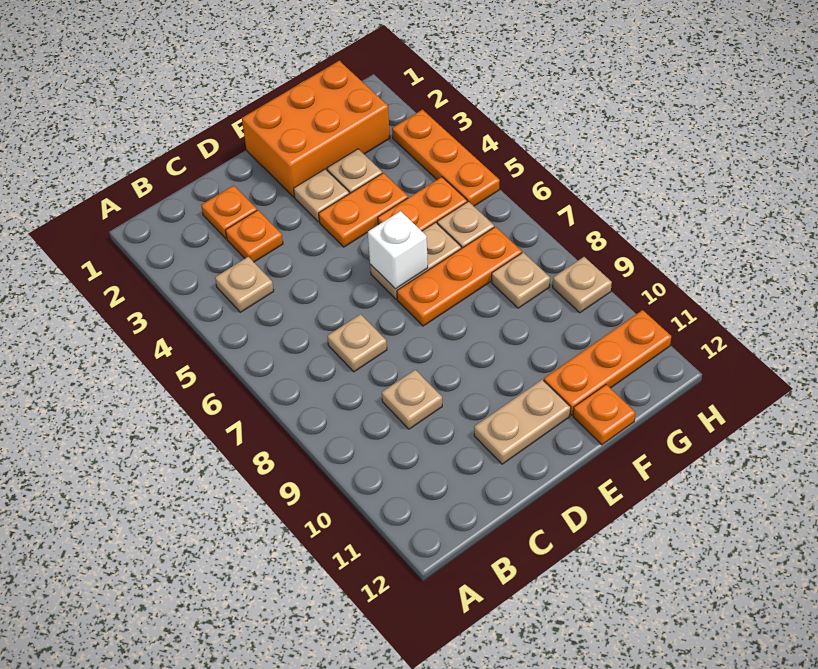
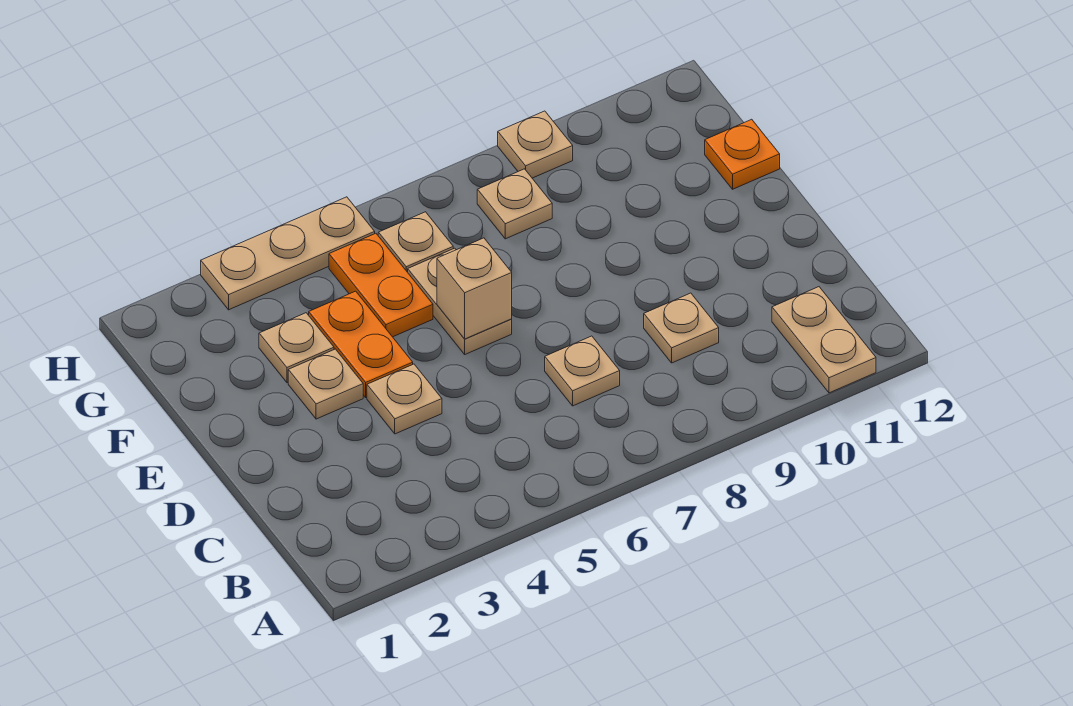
tan plate B4 level 1 -> tan plate D4 level 1
orange plate C2 level 1 -> none
orange plate C3 level 1 -> none
tan plate D11:E11 level 1 -> tan plate A11:B11 level 1
orange brick E1:G2 level 1 -> none
white brick E6 level 2 -> tan brick E6 level 2
orange plate E7:G7 level 1 -> none
orange plate F11:H11 level 1 -> none
orange plate H3:H5 level 1 -> tan plate H3:H5 level 1

